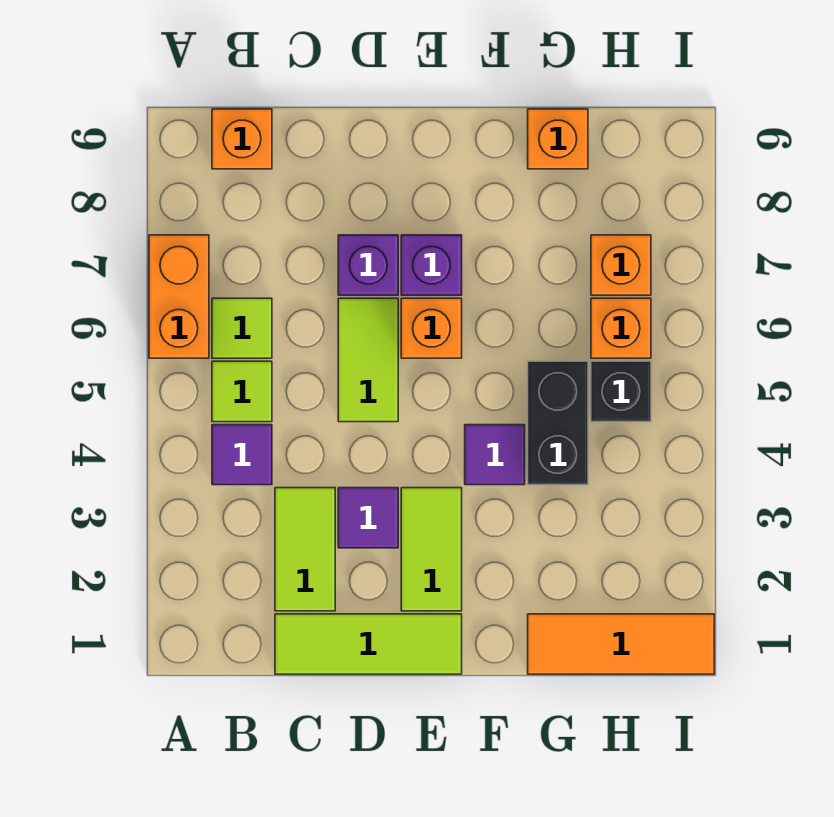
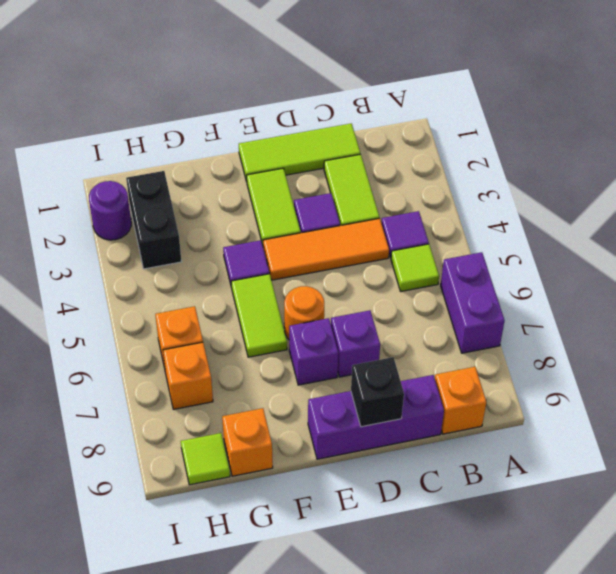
orange brick A6:A7 level 1 -> purple brick A6:A7 level 1
lime tile B6 level 1 -> lime tile H9 level 1
none -> purple brick C9:E9 level 1
lime tile D5:D6 level 1 -> lime tile F5:F6 level 1
orange brick E6 level 1 -> orange round brick E6 level 1
orange tile G1:I1 level 1 -> orange tile C4:E4 level 1
black brick G4:G5 level 1 -> black brick H2:H3 level 1
black brick H5 level 1 -> black brick D9 level 2
none -> purple round brick I2 level 1

